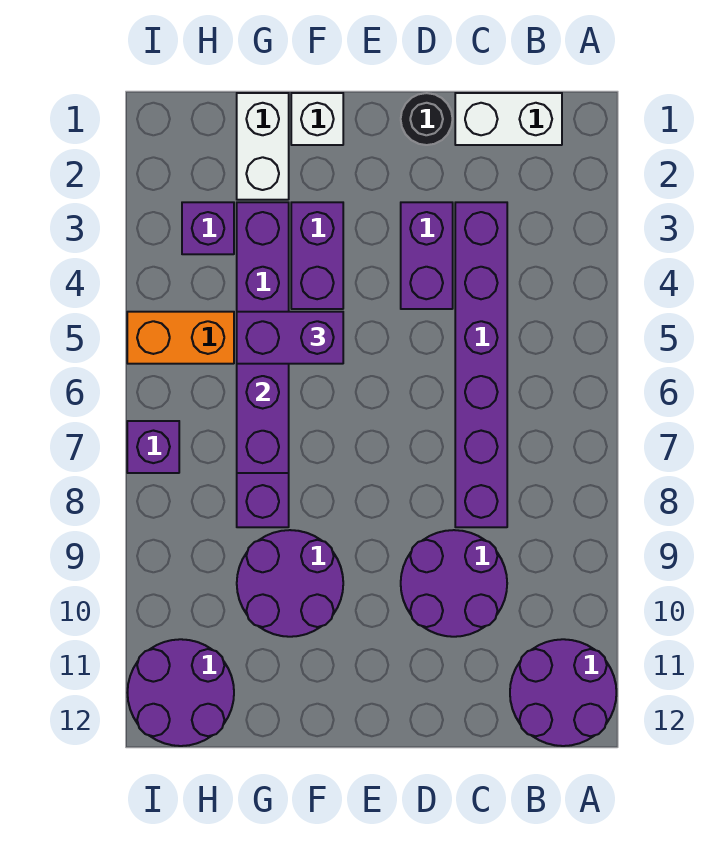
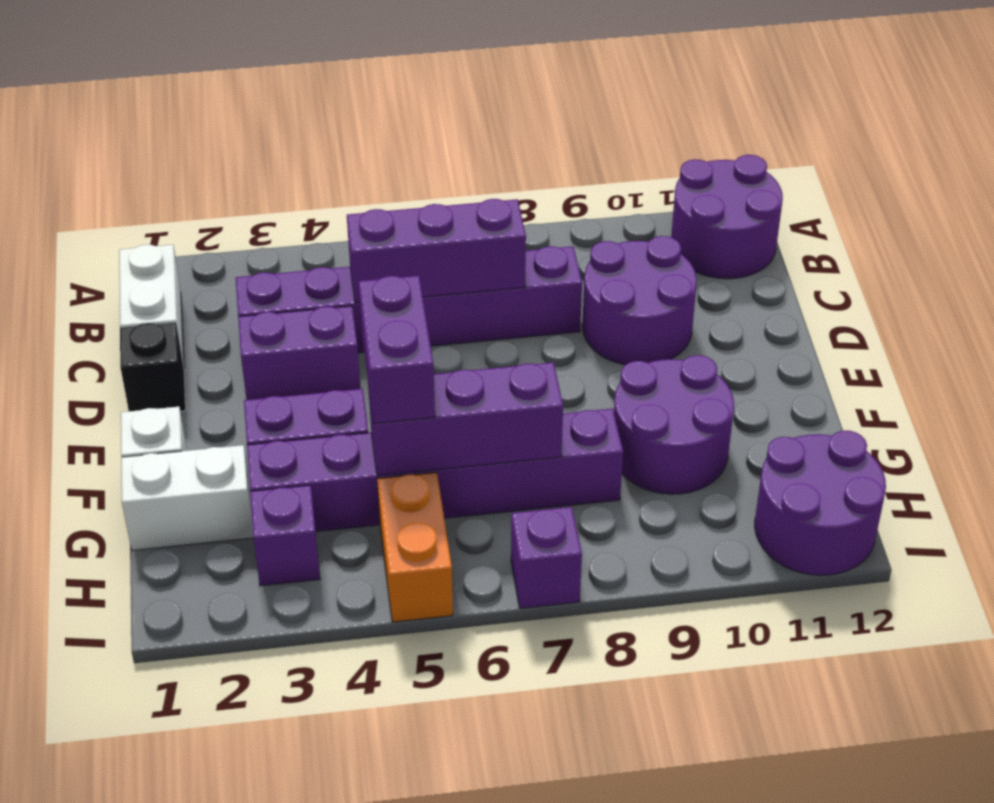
none -> purple brick C5:C7 level 2
black round brick D1 level 1 -> black brick D1 level 1

